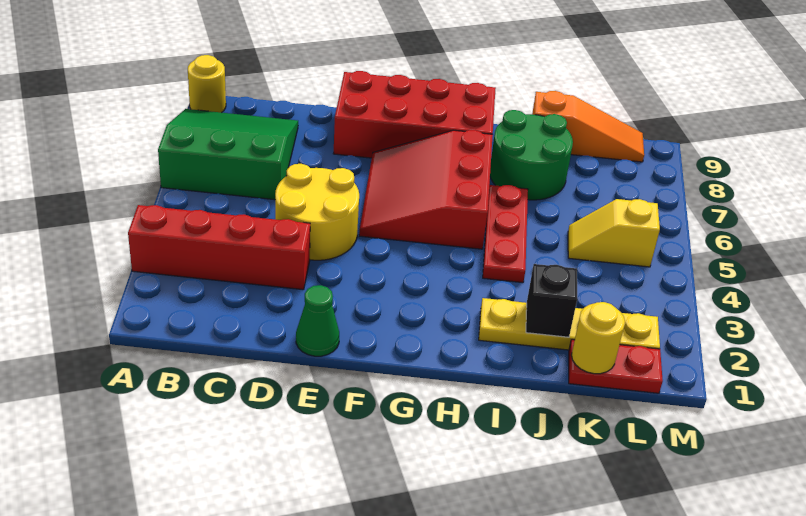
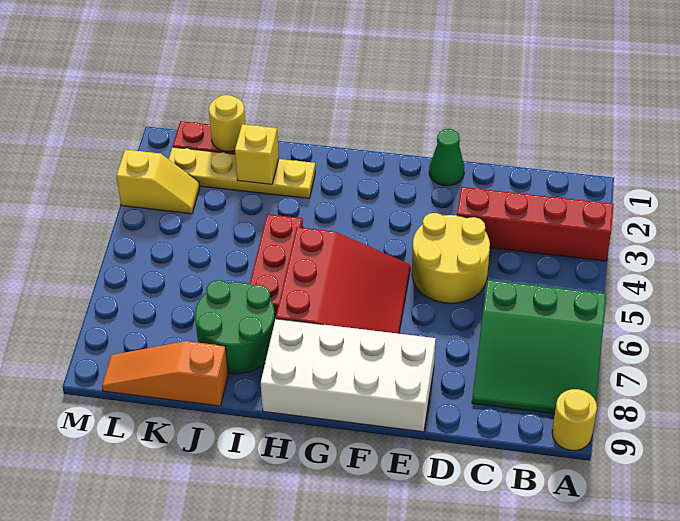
red brick E8:H9 level 1 -> white brick E8:H9 level 1
black brick J2 level 2 -> yellow brick J2 level 2
yellow slope K5:L5 level 1 top L -> yellow slope L3:M3 level 1 top M

